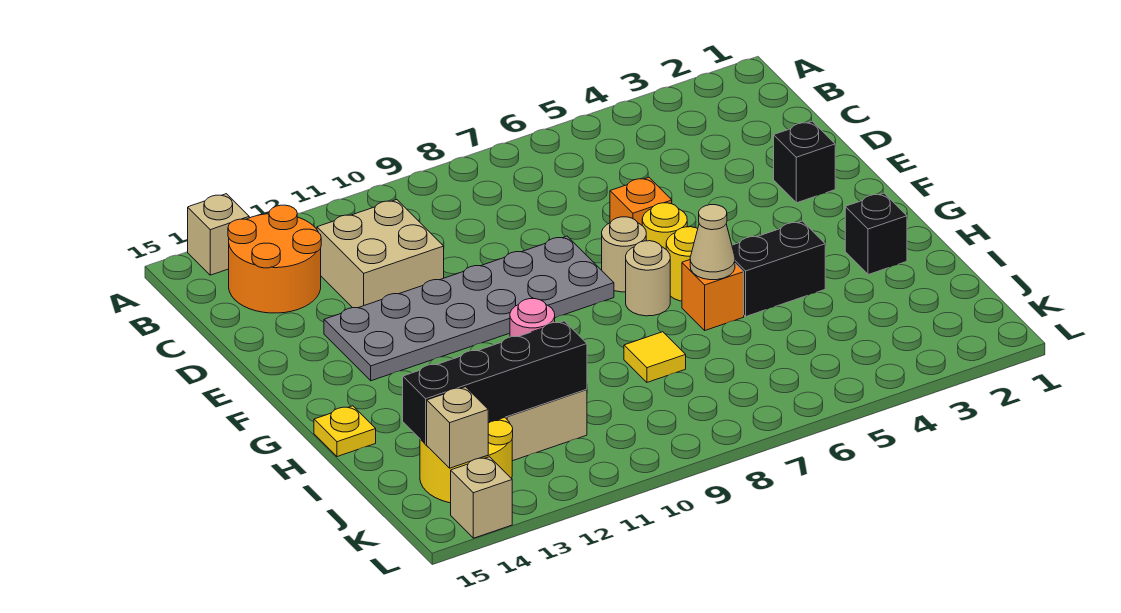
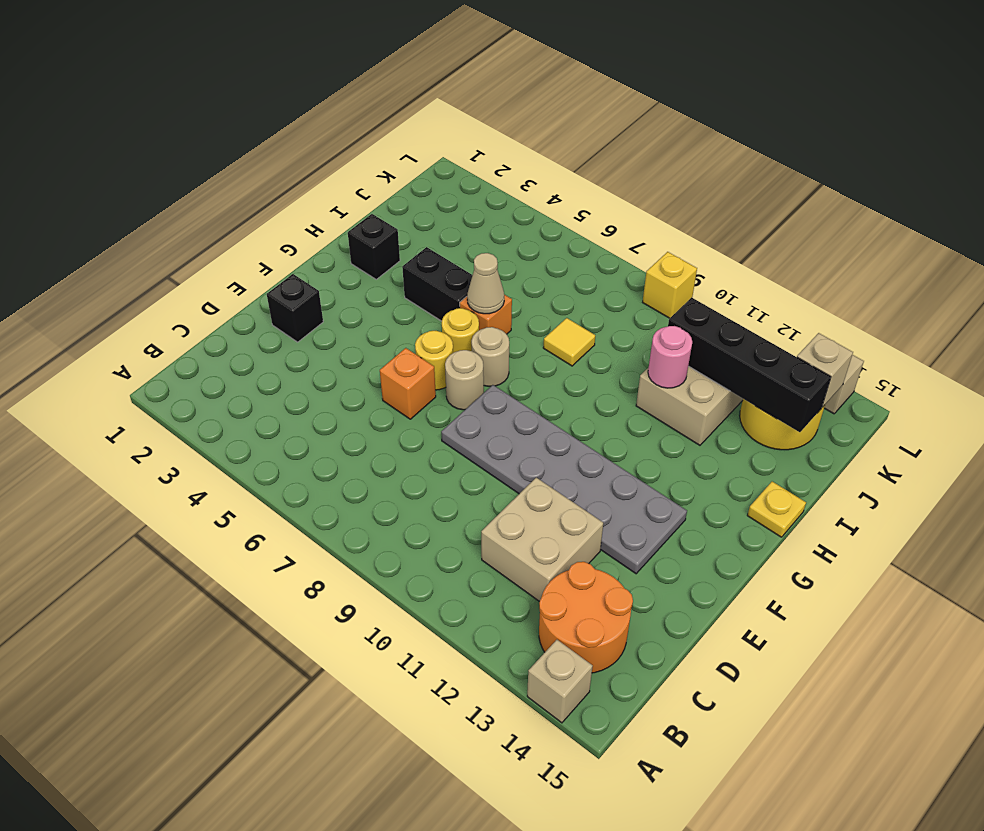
none -> yellow brick L9 level 1

